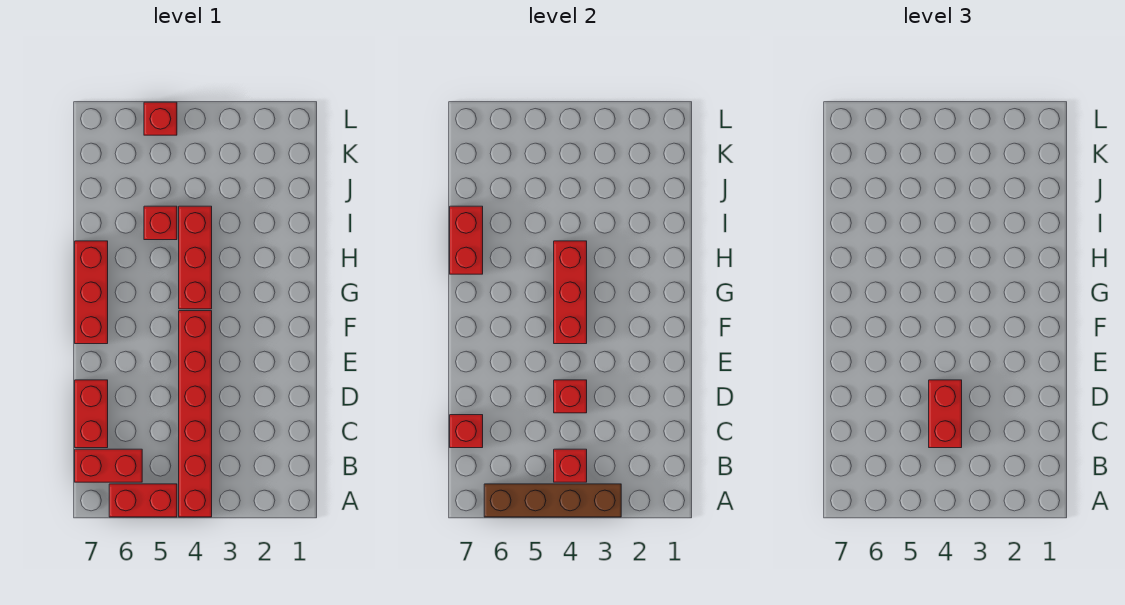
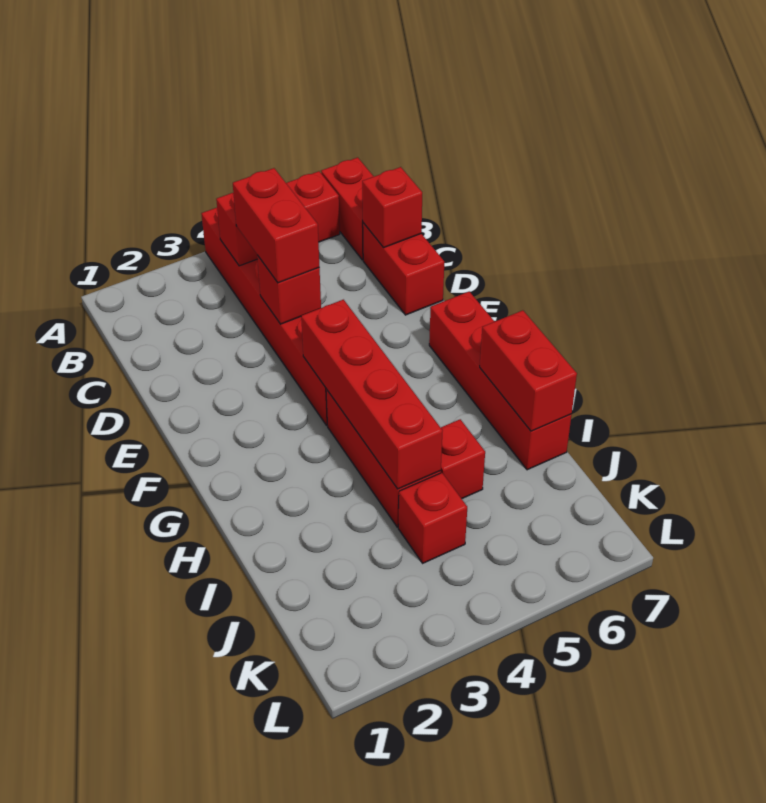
brown brick A3:A6 level 2 -> none
red brick B6:B7 level 1 -> red brick A7:B7 level 1
red brick F4:H4 level 2 -> red brick F4:I4 level 2
red brick F7:H7 level 1 -> red brick F7:I7 level 1
red brick L5 level 1 -> red brick J4 level 1

